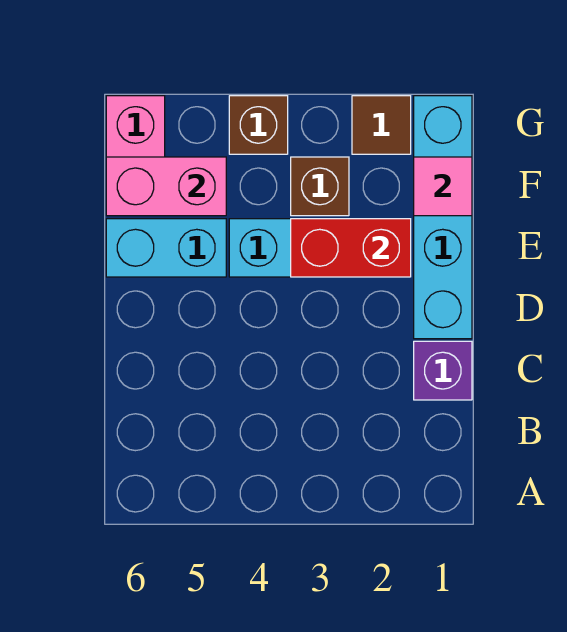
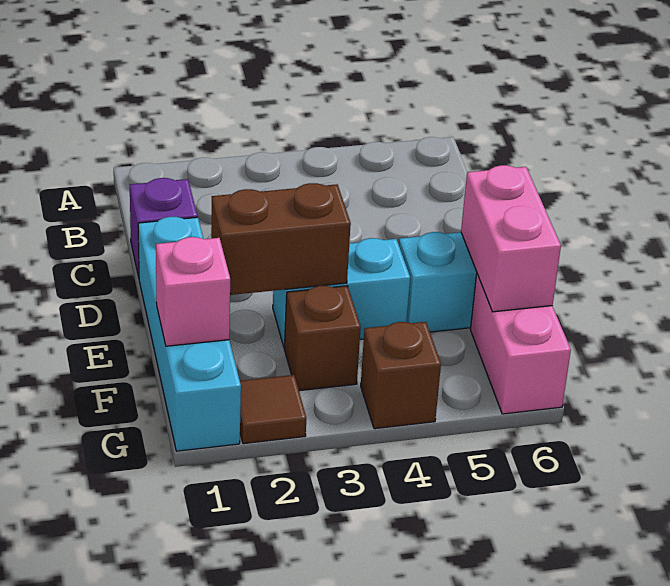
red brick E2:E3 level 2 -> brown brick E2:E3 level 2
pink tile F1 level 2 -> pink brick F1 level 2
pink brick F5:F6 level 2 -> pink brick E6:F6 level 2

